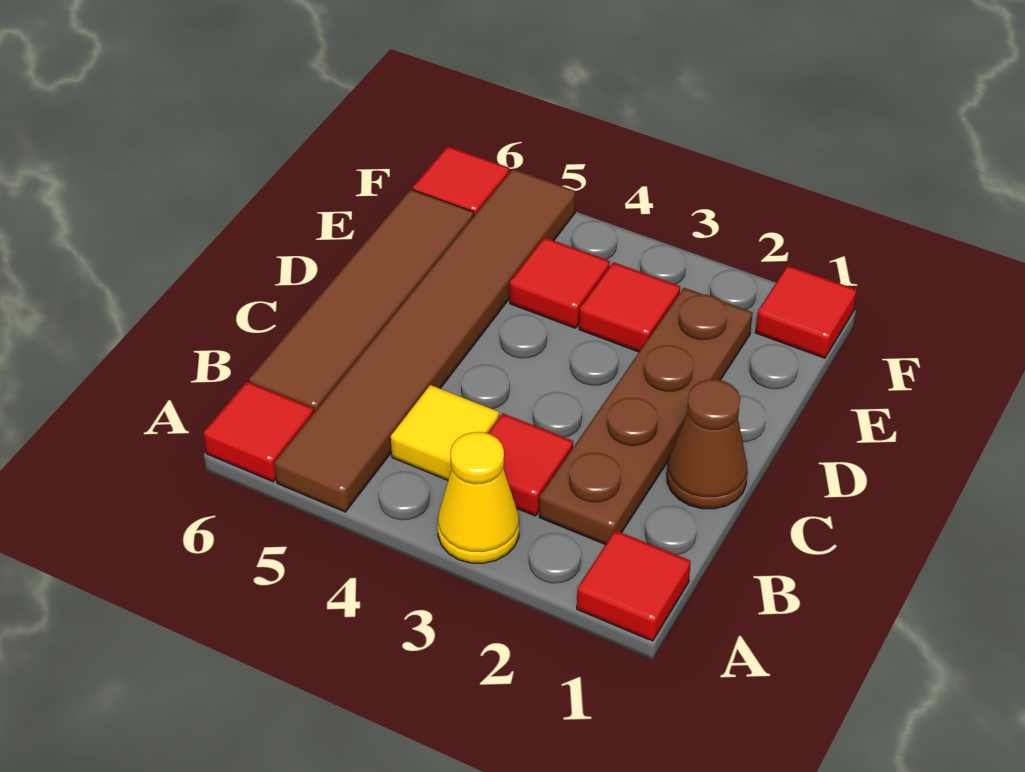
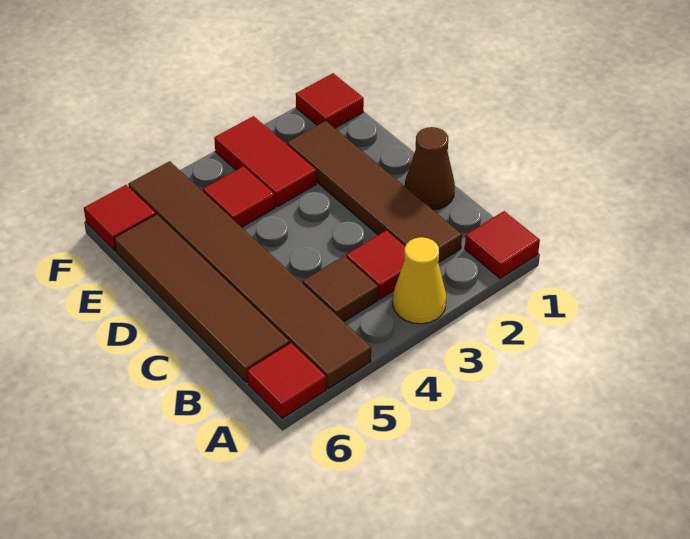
brown plate B2:E2 level 1 -> brown tile B2:E2 level 1
yellow tile B4 level 1 -> brown tile B4 level 1
red tile E3 level 1 -> red tile E3:F3 level 1

